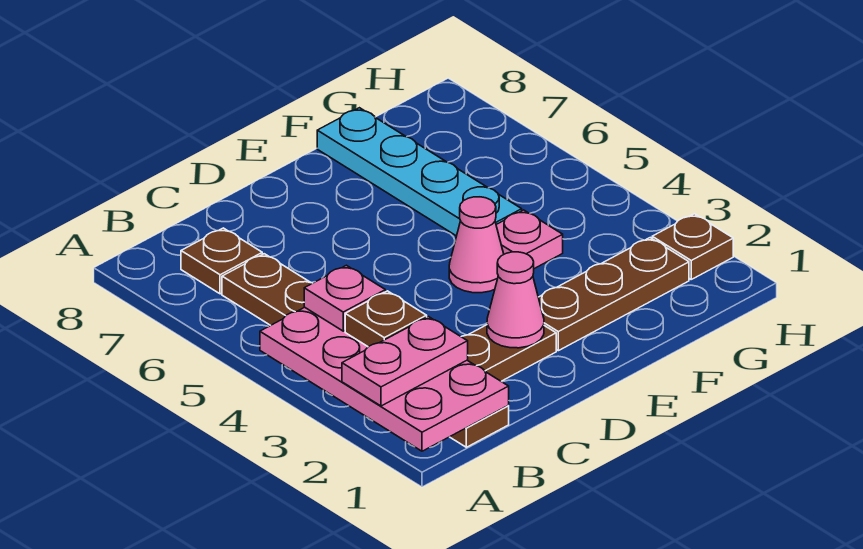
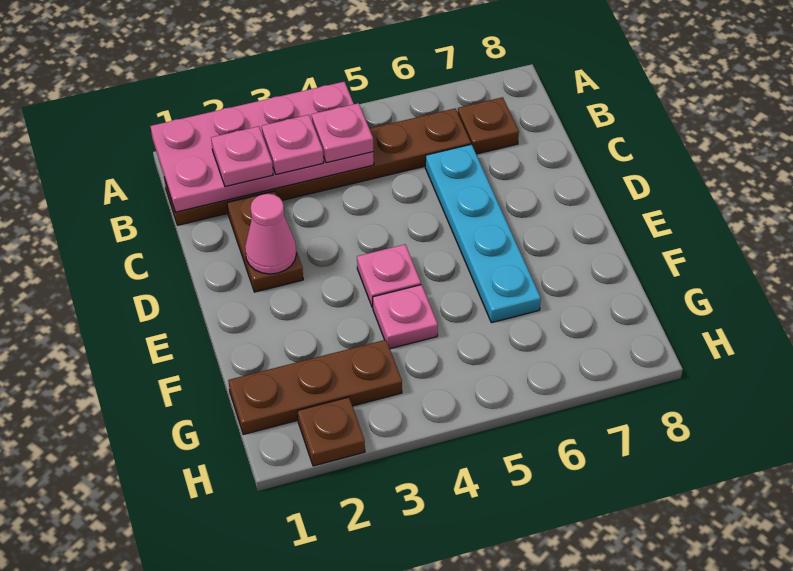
pink plate A2:B2 level 3 -> pink plate B2 level 3
brown plate B3 level 3 -> pink plate B3 level 3
brown plate E2:G2 level 1 -> brown plate G1:G3 level 1
pink cone E4 level 1 -> pink plate E4 level 1
cyan plate F5:F8 level 1 -> cyan plate C6:F6 level 1

